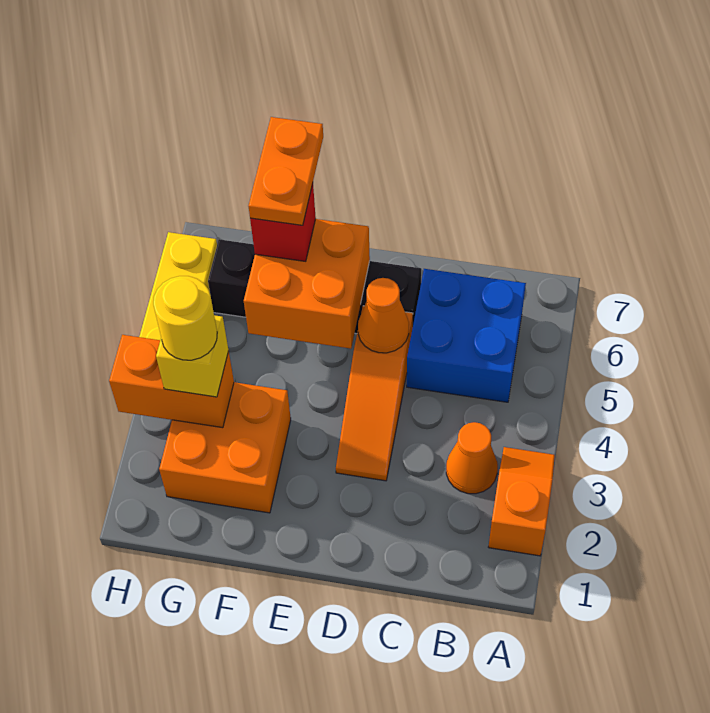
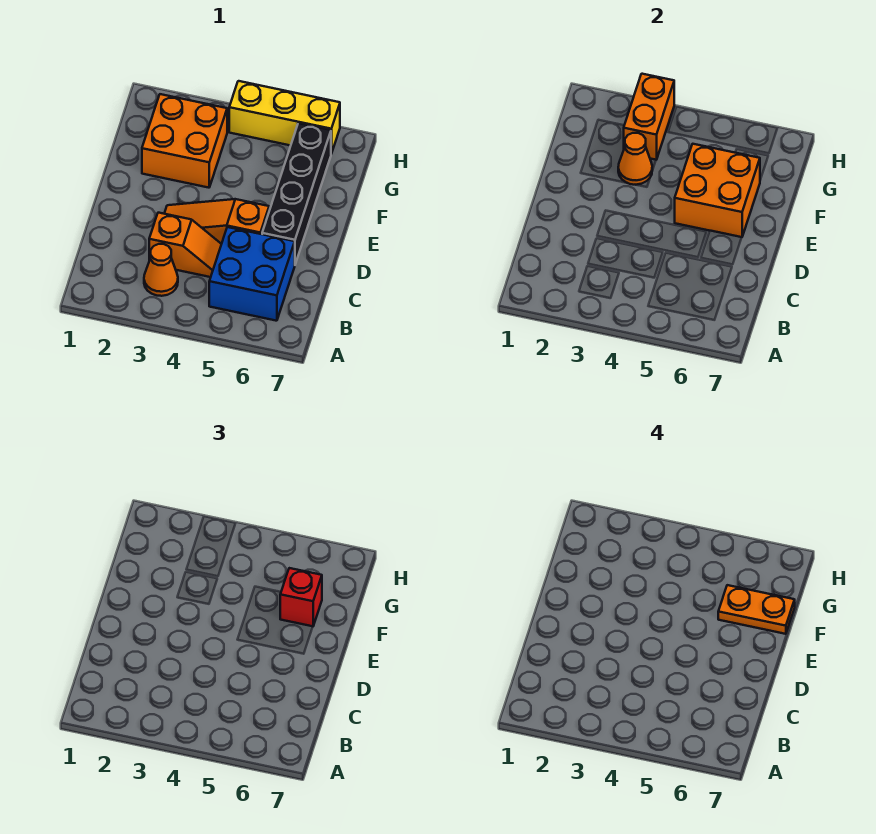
orange slope A2:A3 level 1 top 2 -> orange slope C3:C4 level 1 top 3
orange cone D5 level 2 -> orange cone F3 level 2
yellow brick G3 level 3 -> none
yellow round brick G3 level 4 -> none

